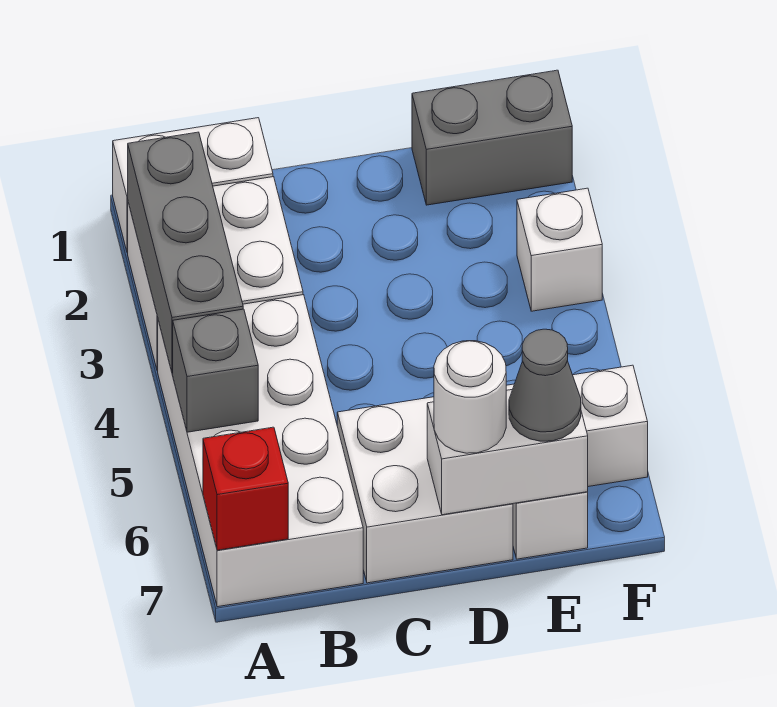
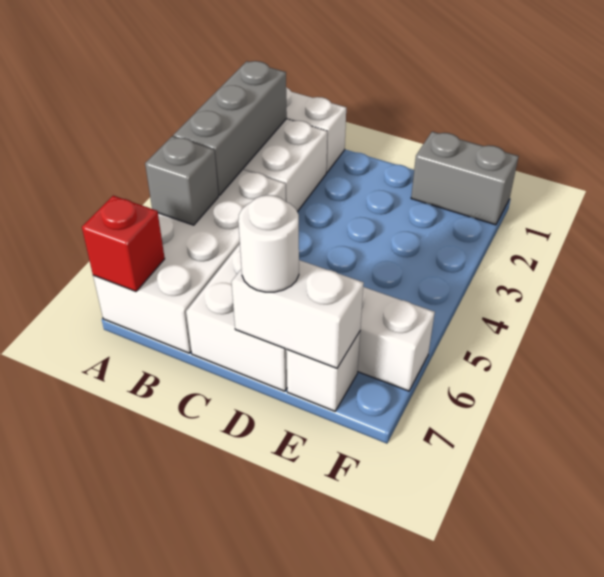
grey cone E7 level 3 -> none
white brick F3 level 1 -> none

